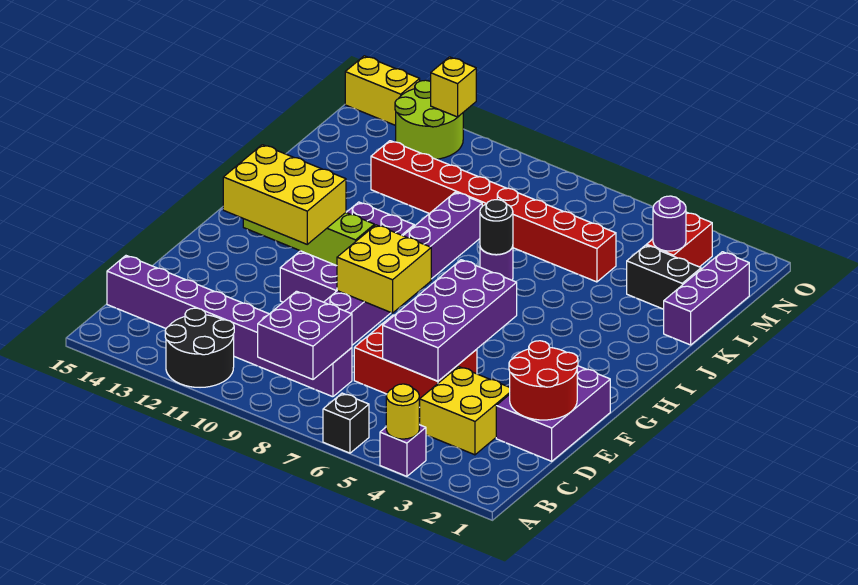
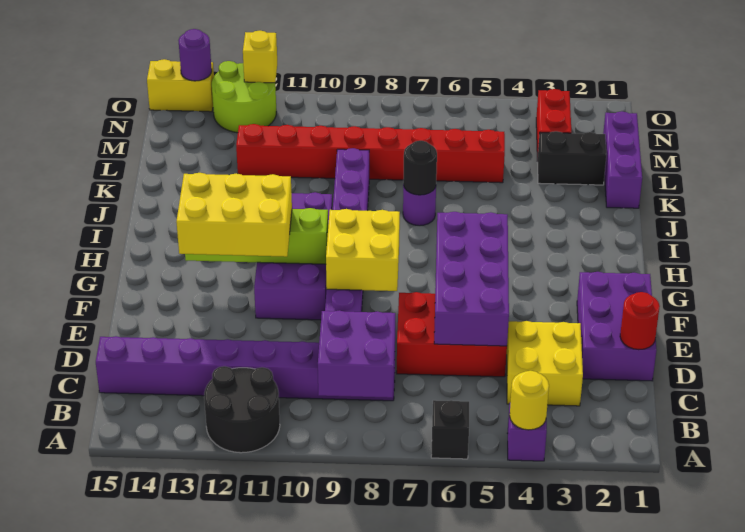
red round brick D1:E2 level 2 -> red round brick D1 level 2
purple round brick M3 level 2 -> purple round brick O14 level 2

